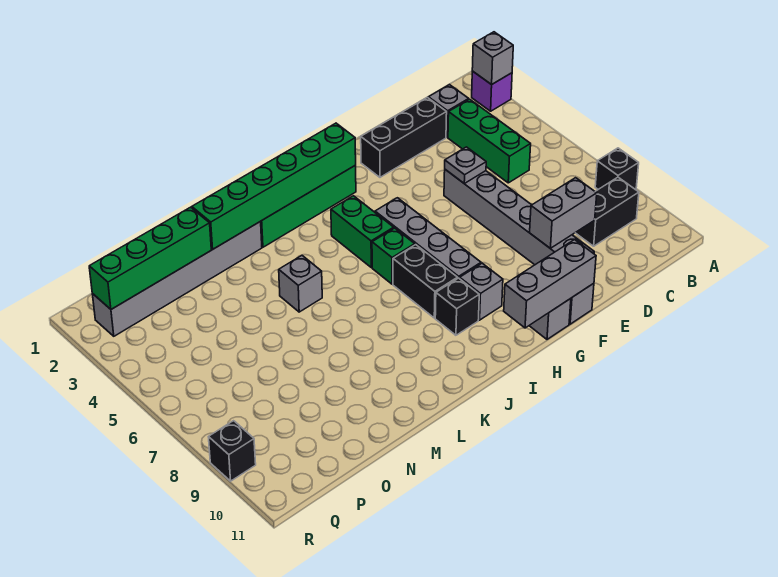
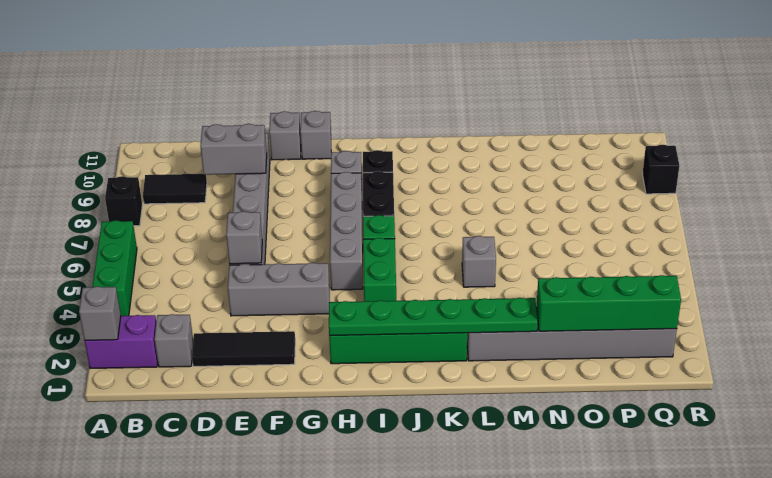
purple brick A2 level 1 -> purple brick A2:B2 level 1
black brick B9:C9 level 1 -> black tile B9:C9 level 1
green brick C3:C5 level 1 -> green brick A4:A6 level 1
black brick D2:F2 level 1 -> black tile D2:F2 level 1
grey plate E5 level 2 -> grey brick E5 level 2
grey brick F11:H11 level 2 -> grey brick E4:G4 level 1
green brick H2:M2 level 2 -> green plate H2:M2 level 2

